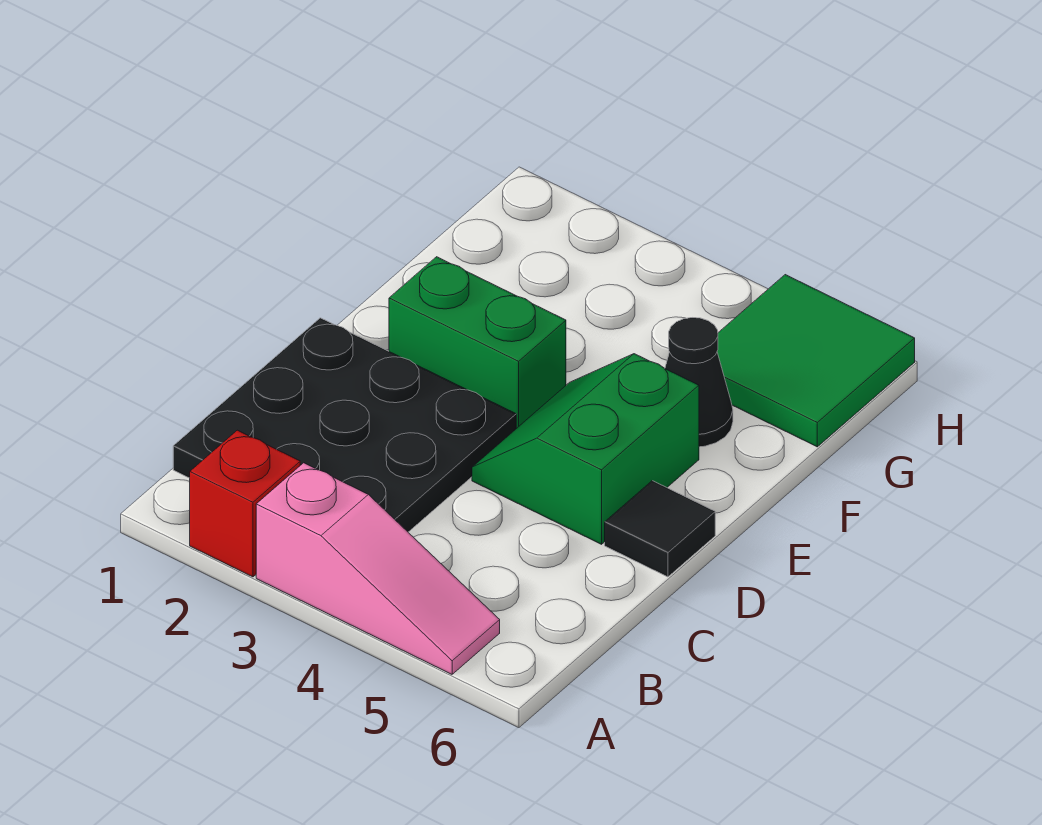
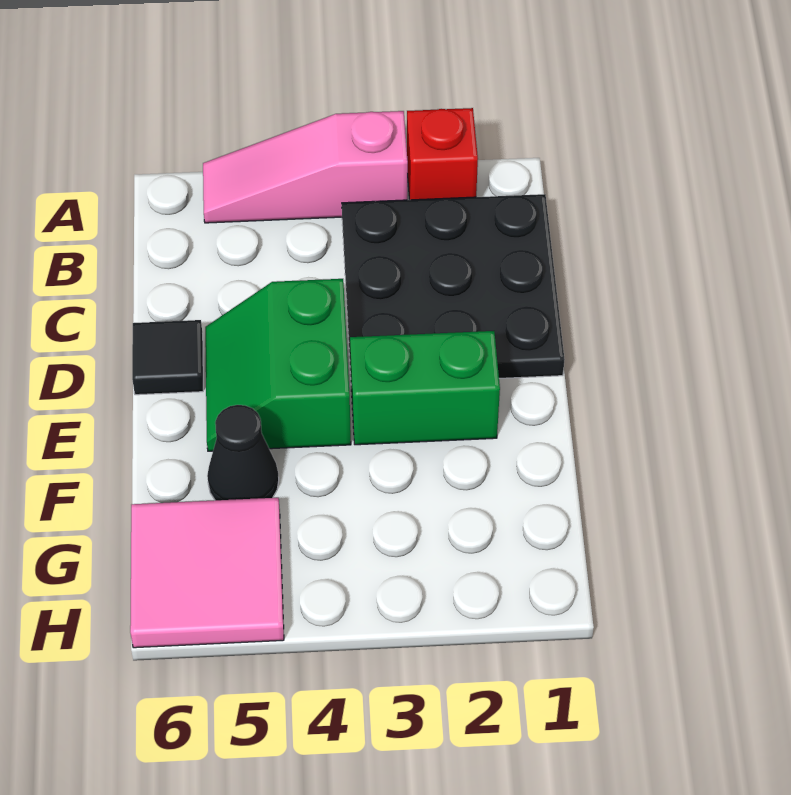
green slope D4:E5 level 1 top 5 -> green slope D4:E5 level 1 top 4
green tile G5:H6 level 1 -> pink tile G5:H6 level 1

